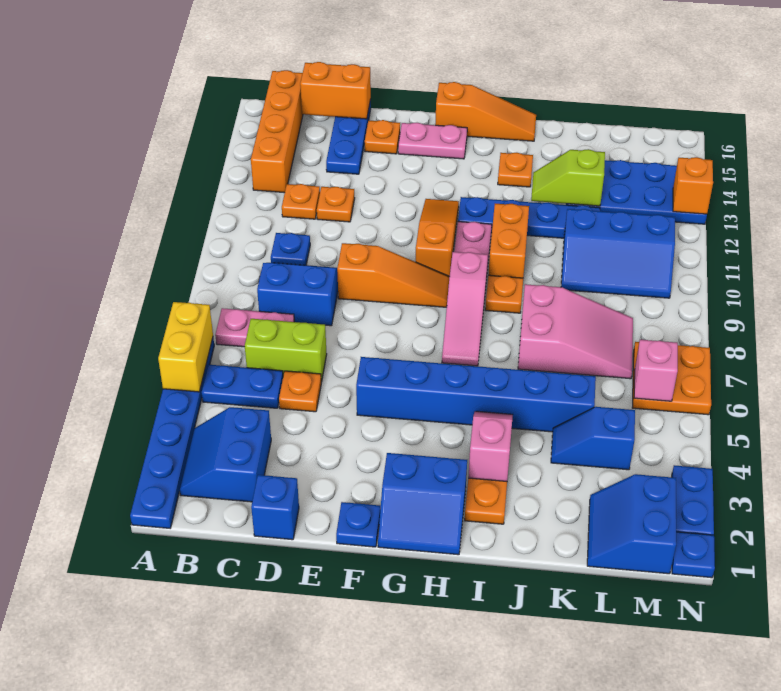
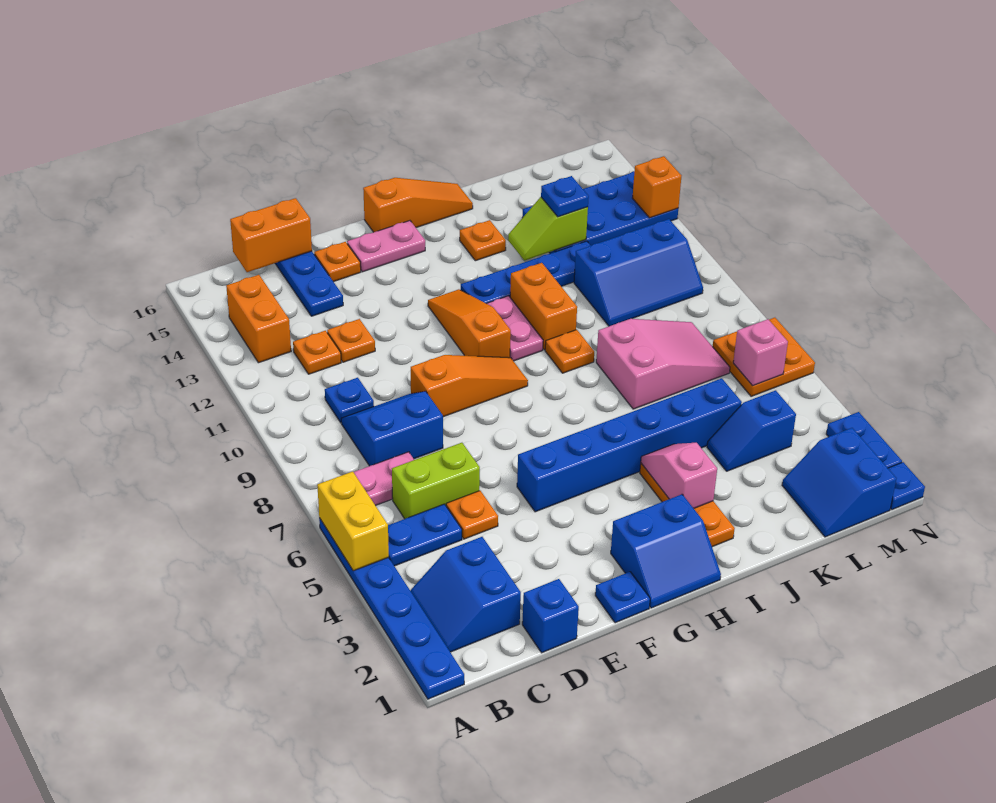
orange brick B13:B16 level 1 -> orange brick B13:B14 level 1
pink slope H7:H9 level 1 top 9 -> none
none -> blue plate K13 level 3

